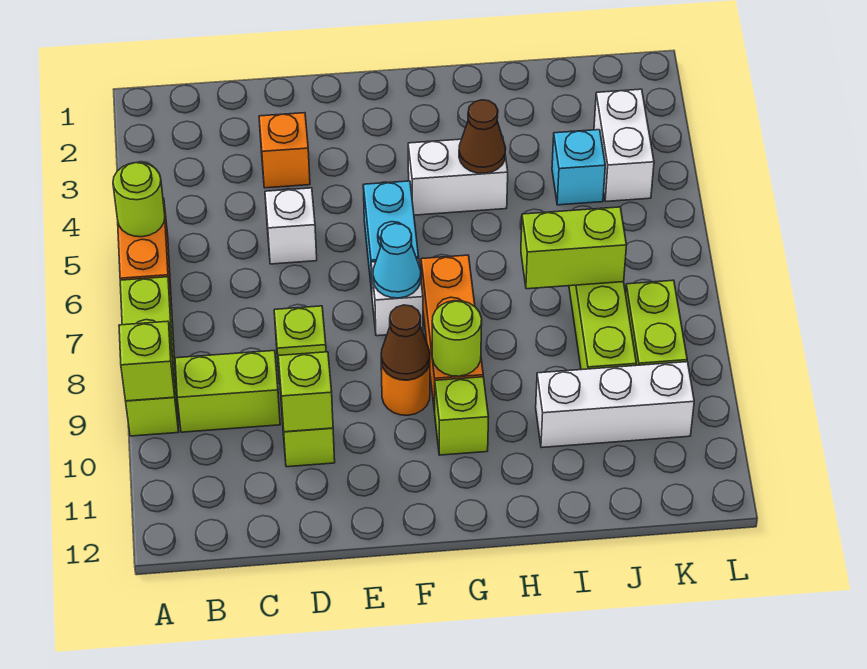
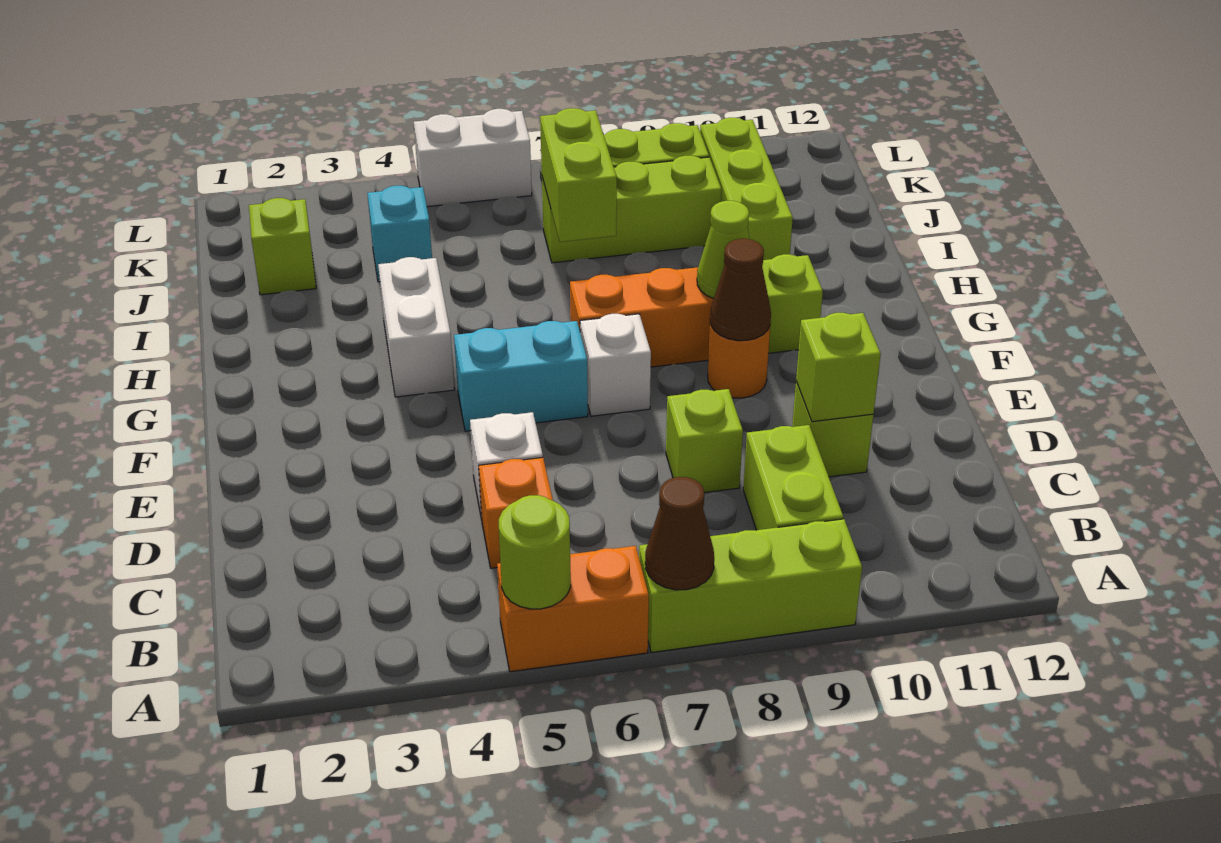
lime brick A9 level 2 -> lime brick J2 level 1
orange brick D3 level 1 -> orange brick C5 level 1
cyan cone F7 level 2 -> none
lime round brick G9 level 2 -> lime cone G9 level 2
brown cone H4 level 2 -> brown cone A7 level 2
white brick I10:K10 level 1 -> lime brick I10:K10 level 1
white brick K3:K4 level 1 -> white brick L5:L6 level 1

